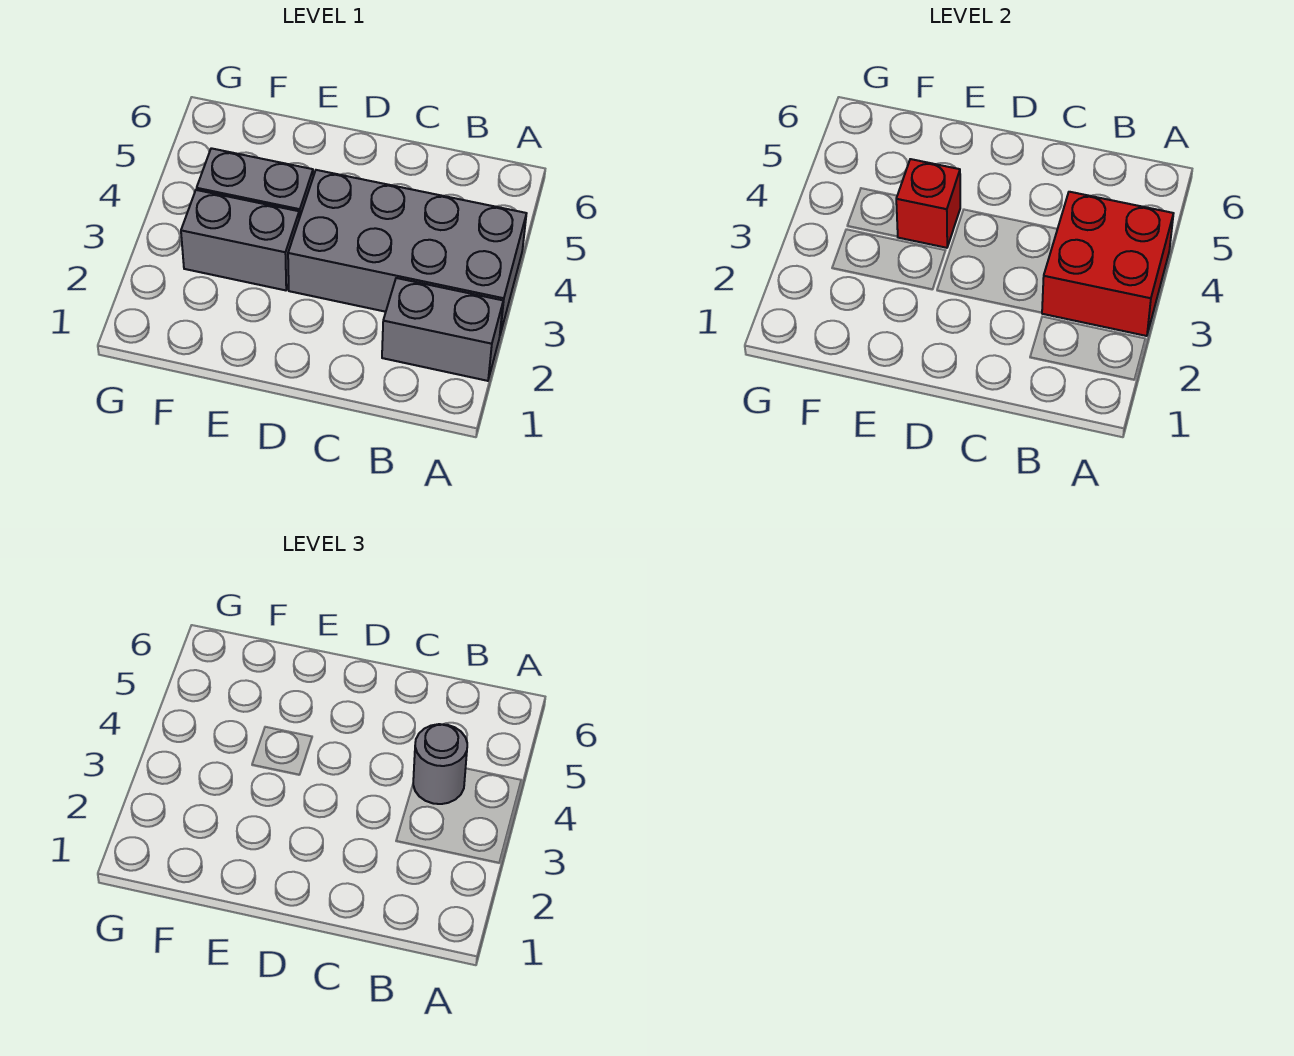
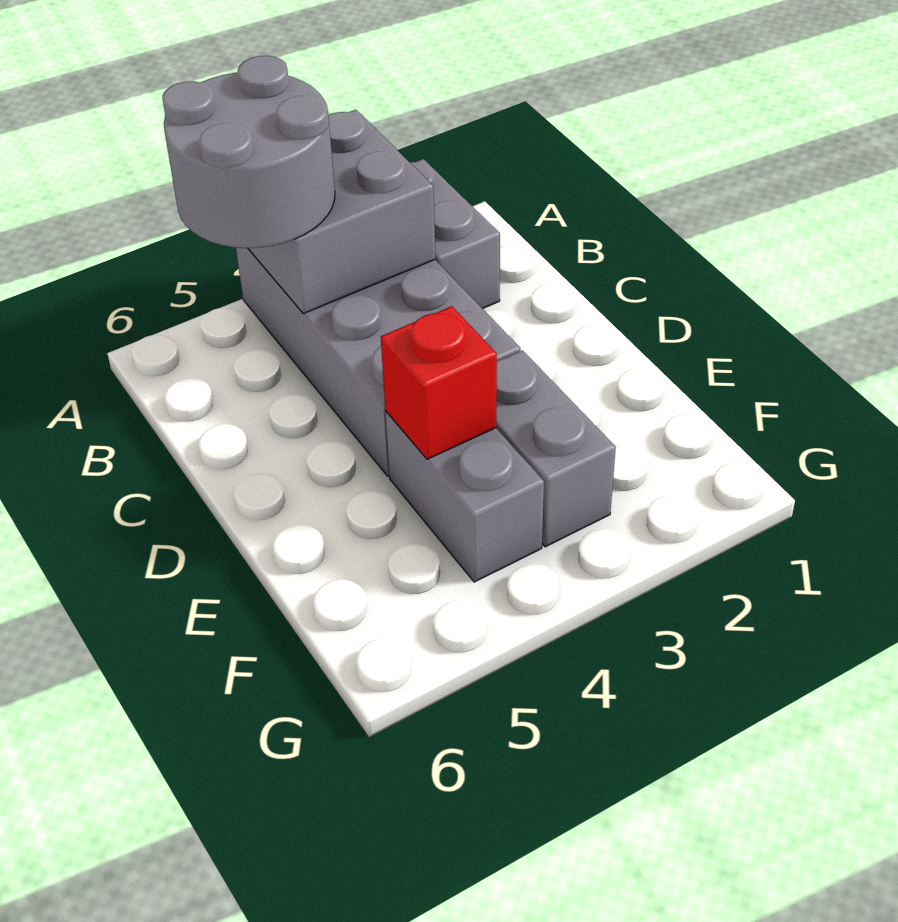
red brick A3:B4 level 2 -> grey brick A3:B4 level 2
grey round brick B4 level 3 -> grey round brick A4:B5 level 3

